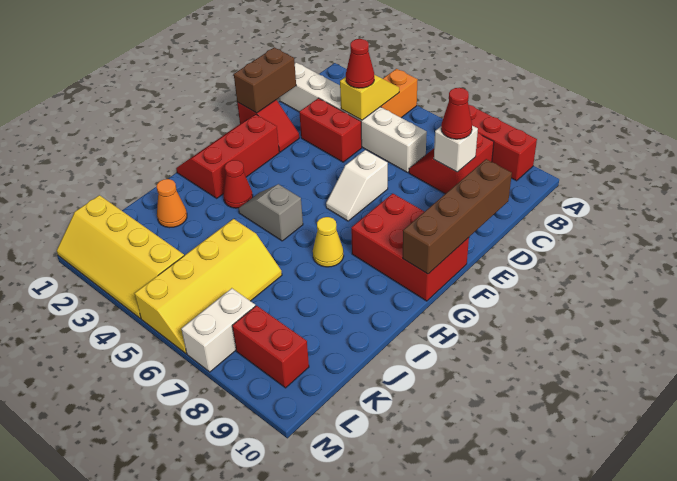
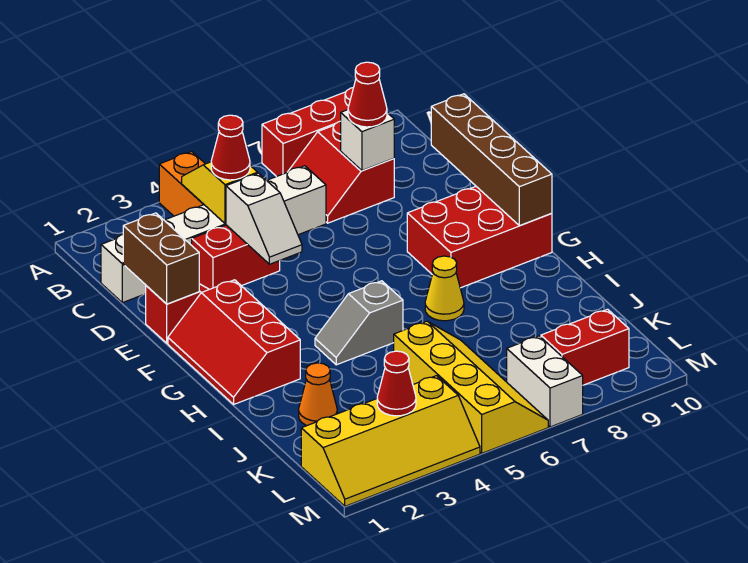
white slope E6:F6 level 1 top E -> white slope D4:E4 level 2 top D
red cone H3 level 1 -> red cone L3 level 2

